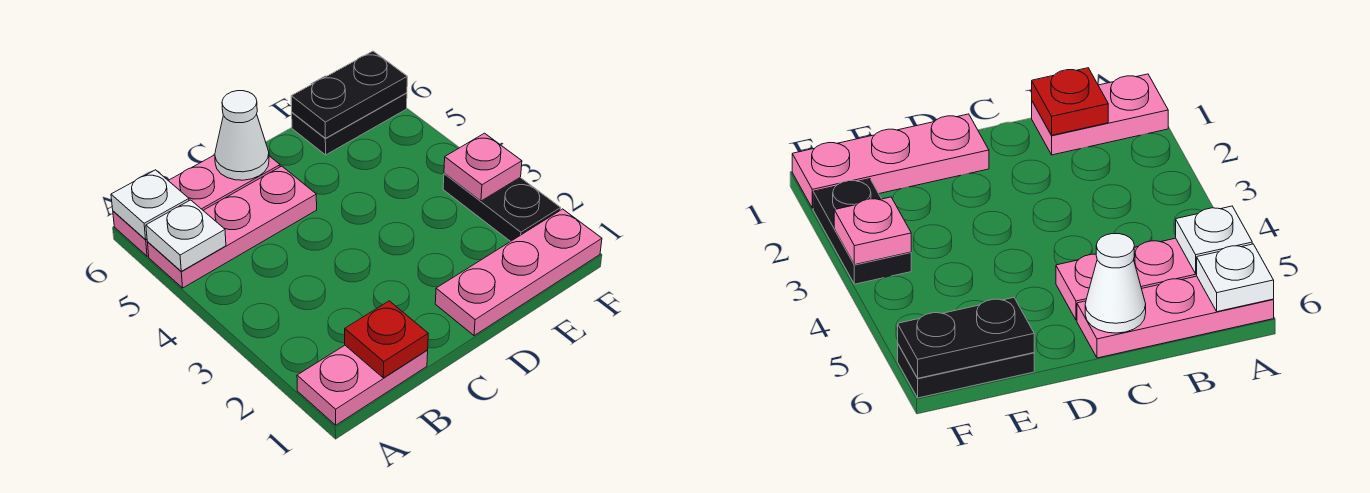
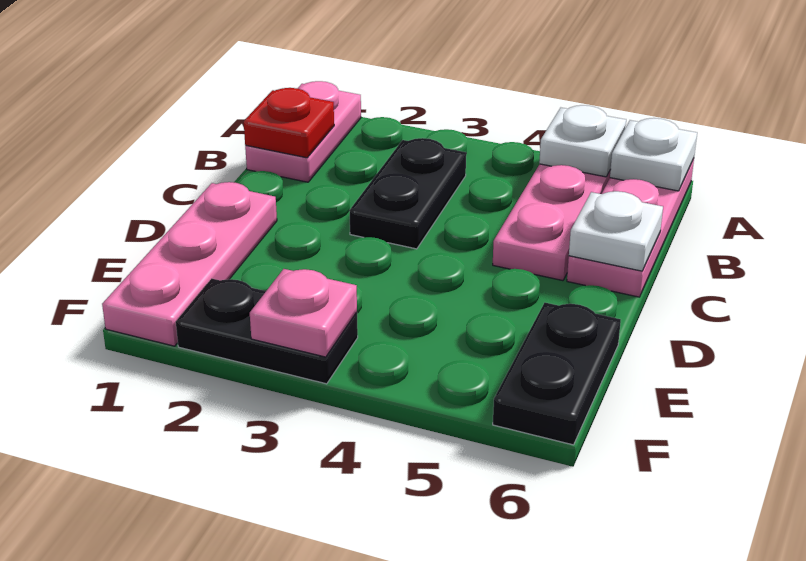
white cone C6 level 2 -> white plate C6 level 2
black plate E6:F6 level 2 -> black plate B3:C3 level 1

